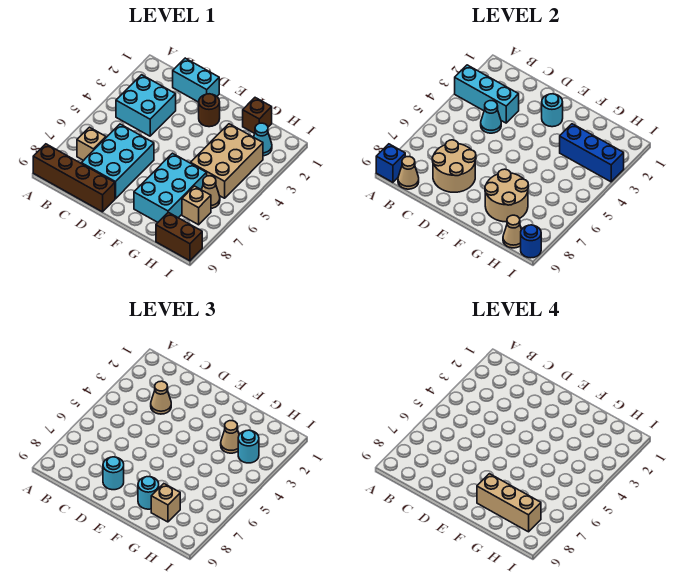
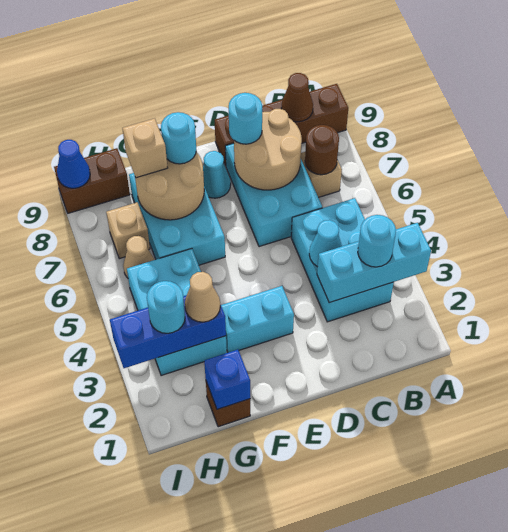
blue brick A9 level 2 -> blue brick G1 level 2
cyan brick B3:C4 level 1 -> cyan brick B3:C5 level 1
tan cone B9 level 2 -> brown cone B9 level 2
cyan brick C1:D1 level 1 -> cyan brick E3:F3 level 1
tan cone C3 level 3 -> none
brown round brick E2 level 1 -> brown round brick B7 level 2
cyan round brick E2 level 2 -> cyan round brick B3 level 3
tan brick F8:H8 level 4 -> none
tan brick G3:H5 level 1 -> cyan brick G3:H5 level 1
cyan cone H2 level 1 -> cyan cone E8 level 1
tan cone H9 level 2 -> none
blue round brick I9 level 2 -> blue cone I9 level 2

